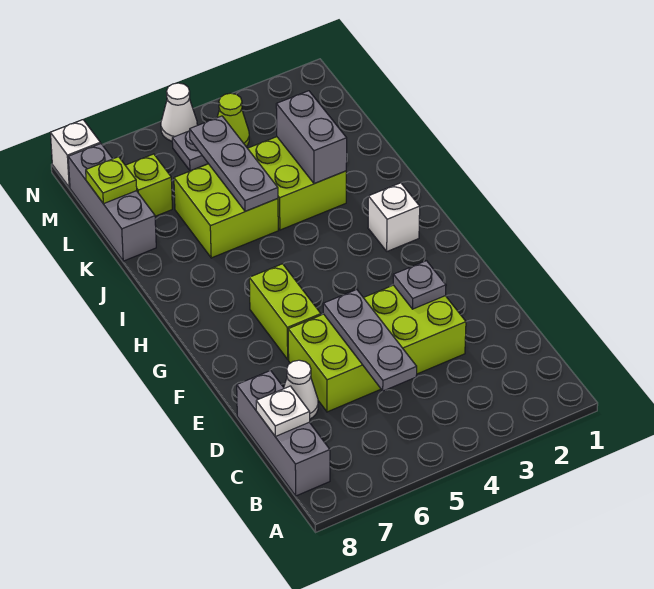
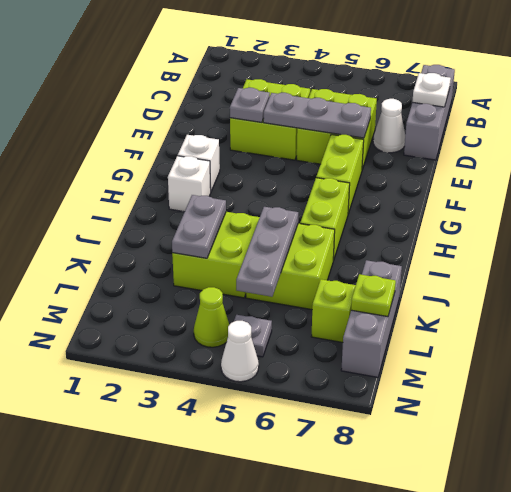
grey plate C5:E5 level 2 -> grey plate E4:E6 level 2
none -> lime brick H6:I6 level 1
grey brick J3:K3 level 2 -> grey plate J3:K3 level 2
white brick N8 level 1 -> white brick G2 level 1

